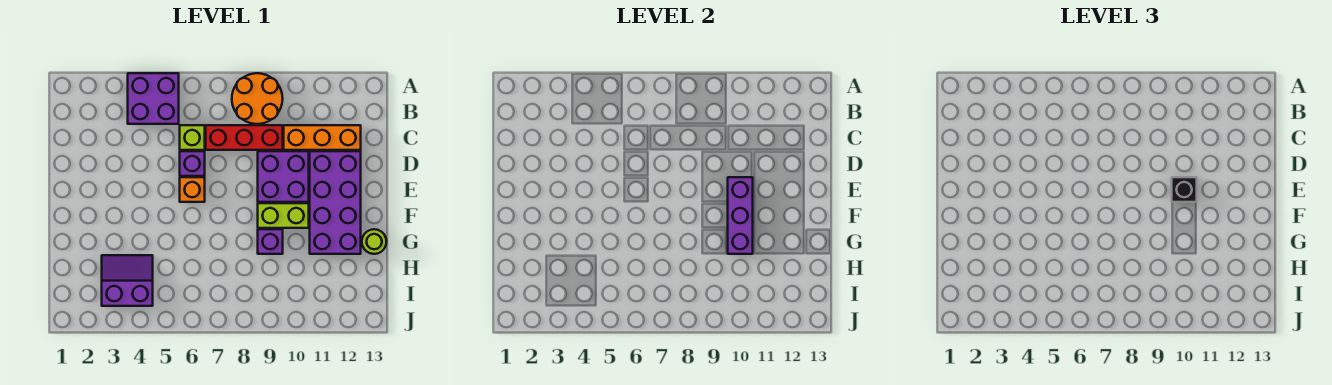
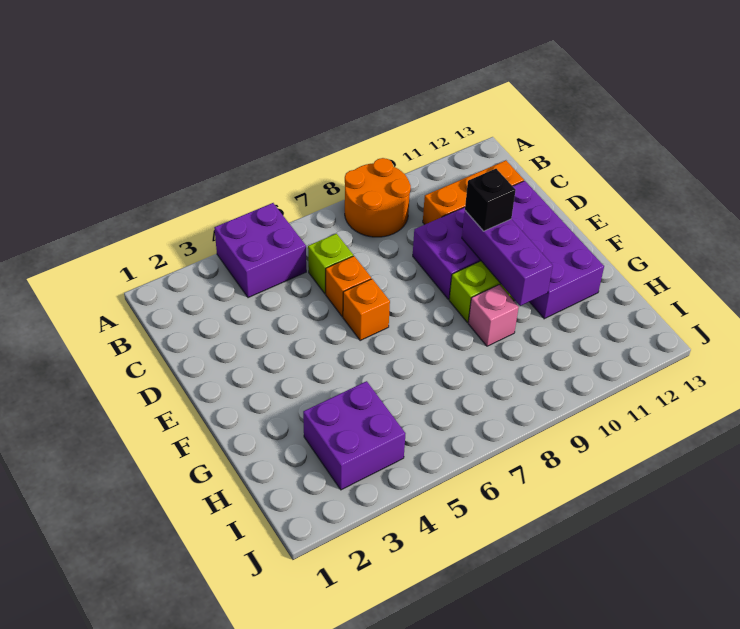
red brick C7:C9 level 1 -> none
purple brick D6 level 1 -> orange brick D6 level 1
purple brick G9 level 1 -> pink brick G9 level 1
lime round brick G13 level 1 -> none
purple slope H3:I4 level 1 top I -> purple brick H3:I4 level 1

